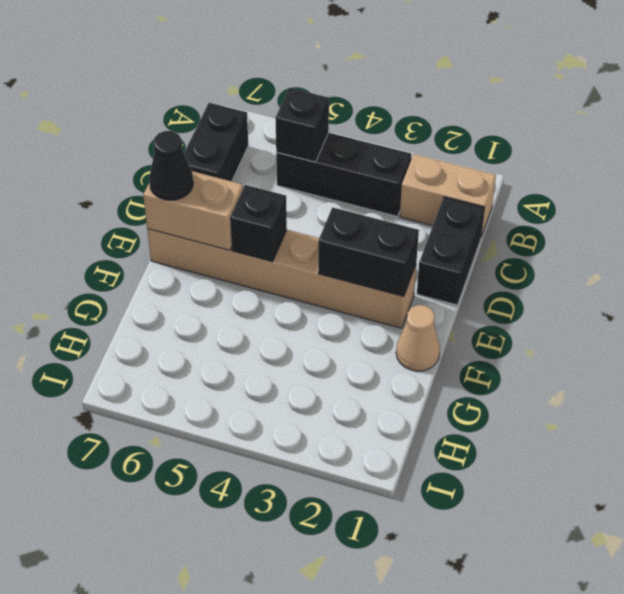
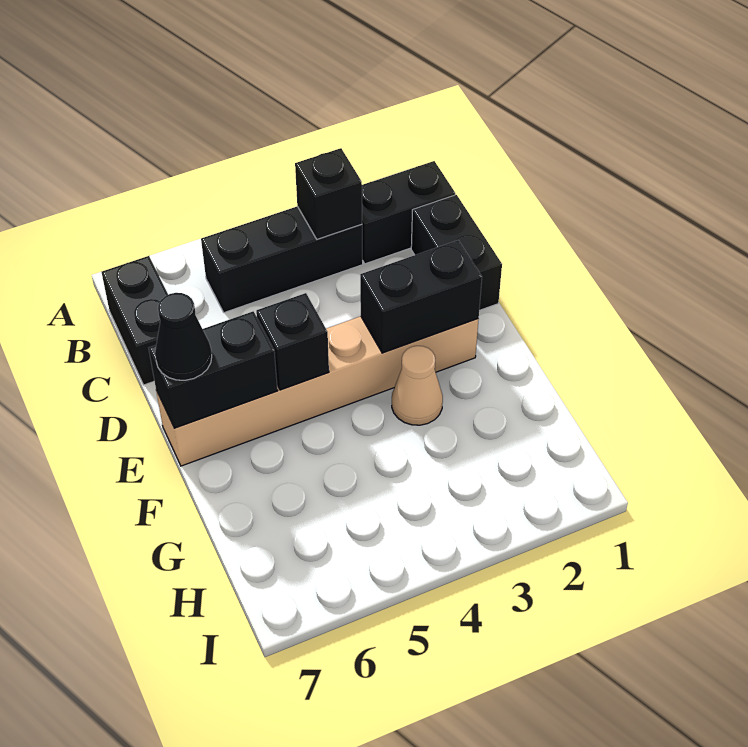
tan brick B1:B2 level 1 -> black brick B1:B2 level 1
black brick B5 level 2 -> black brick B3 level 2
tan brick E6:E7 level 2 -> black brick E6:E7 level 2
tan cone F1 level 1 -> tan cone F3 level 1

